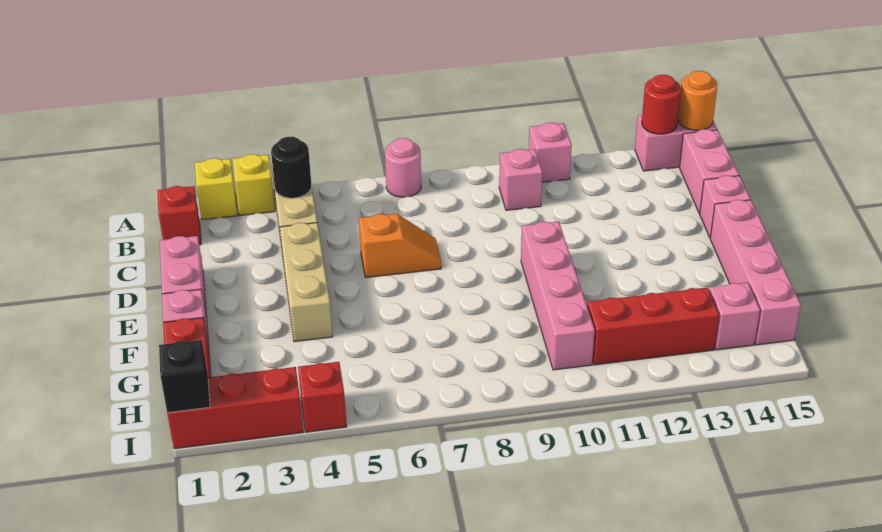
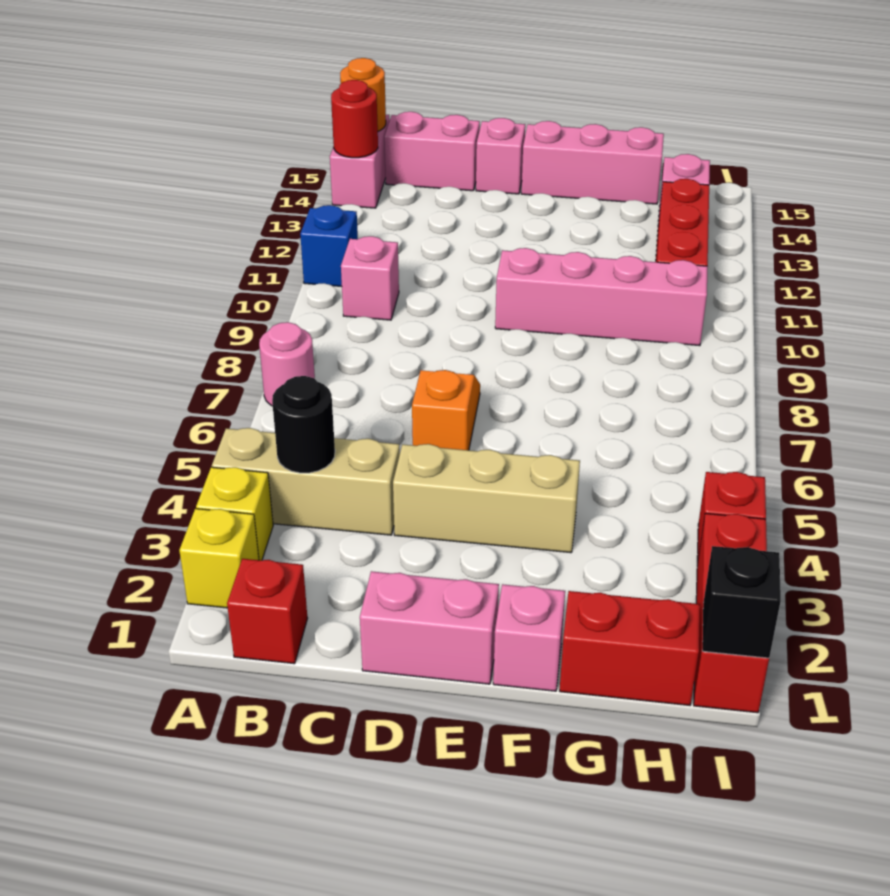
pink brick A11 level 1 -> blue brick A11 level 1
pink brick E15:H15 level 1 -> pink brick E15:G15 level 1

